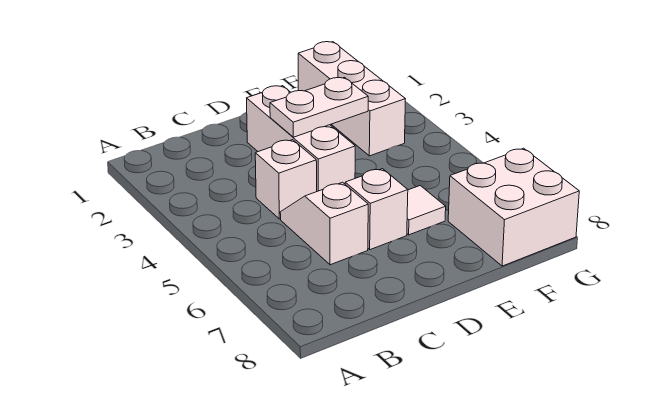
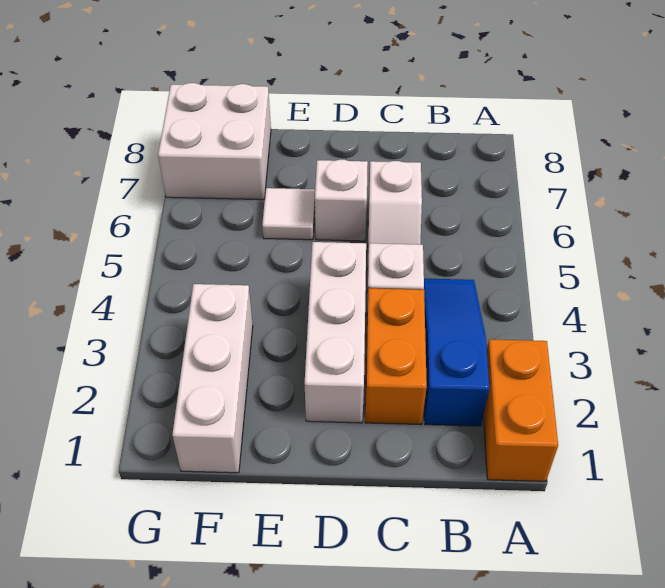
none -> orange brick A1:A2 level 1
none -> blue slope B2:B4 level 1 top 2
none -> orange brick C2:C3 level 1
white plate D3:E3 level 2 -> none

